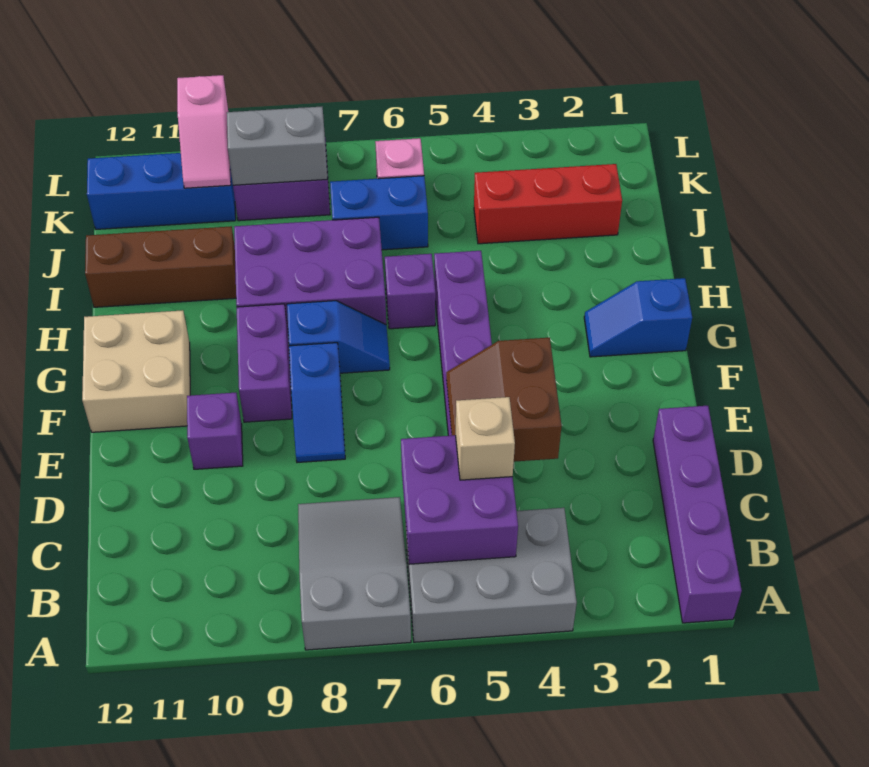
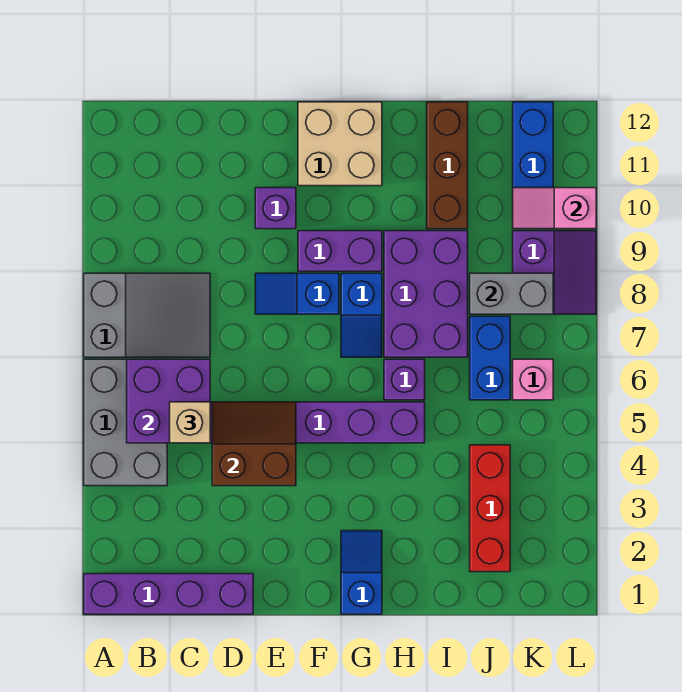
grey brick K8:K9 level 2 -> grey brick J8:K8 level 2

